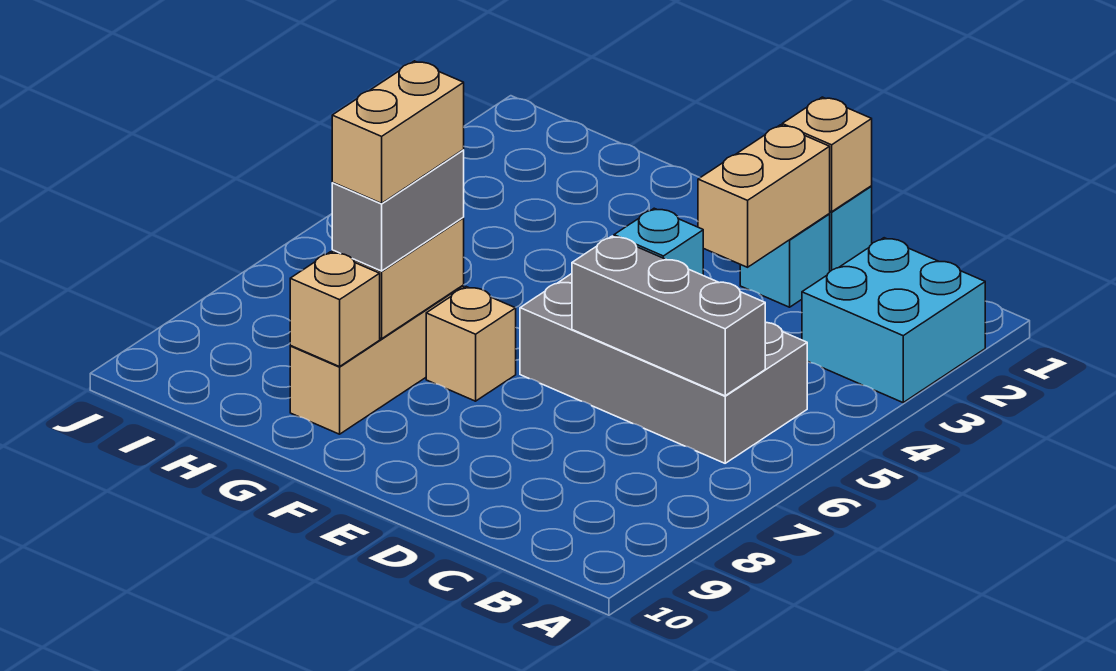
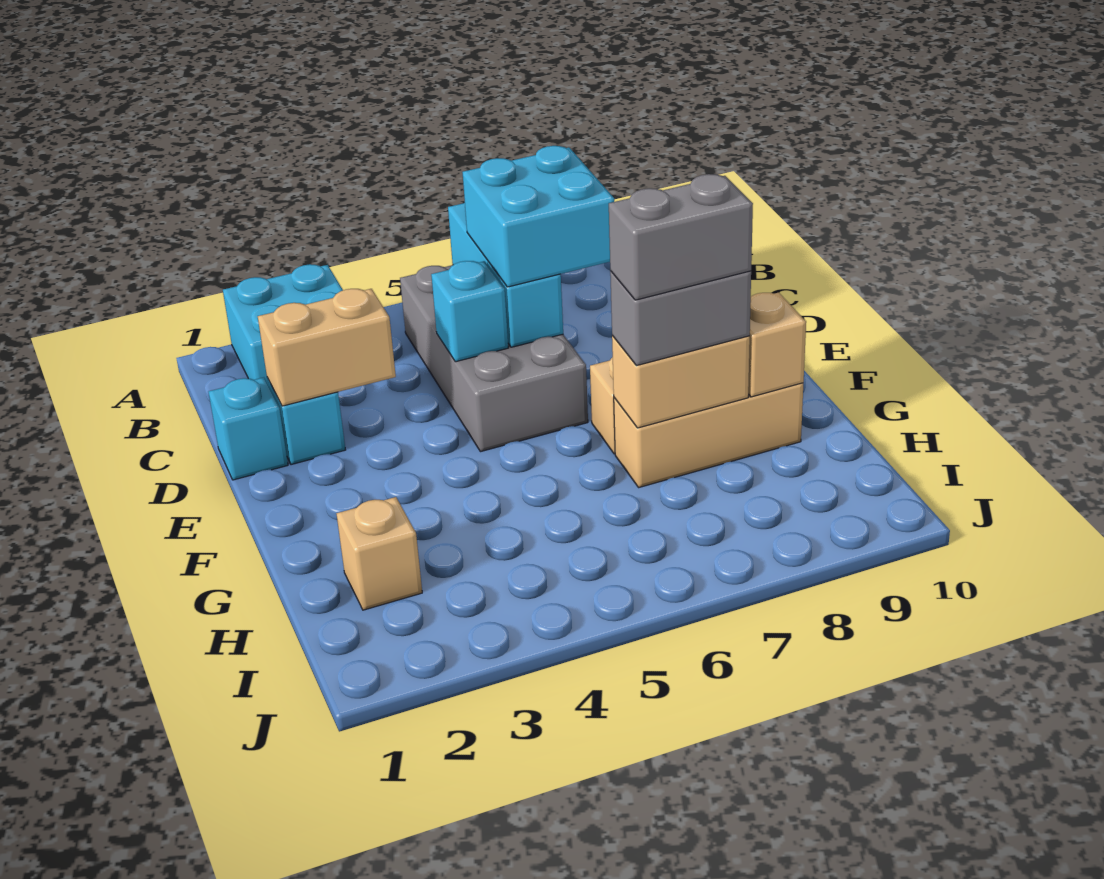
grey brick B6:D6 level 2 -> cyan brick B6:D6 level 2
none -> cyan brick C6:D7 level 3
tan brick D1 level 2 -> tan brick H2 level 1
tan brick G7:G8 level 4 -> grey brick G7:G8 level 4

